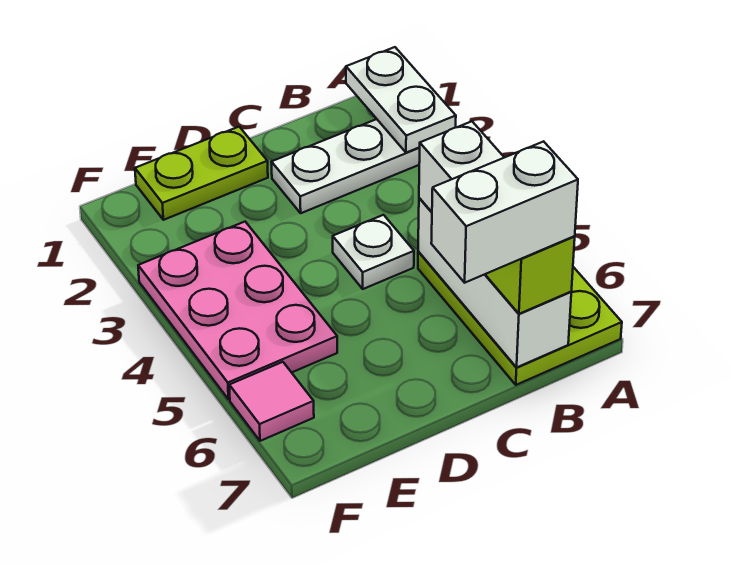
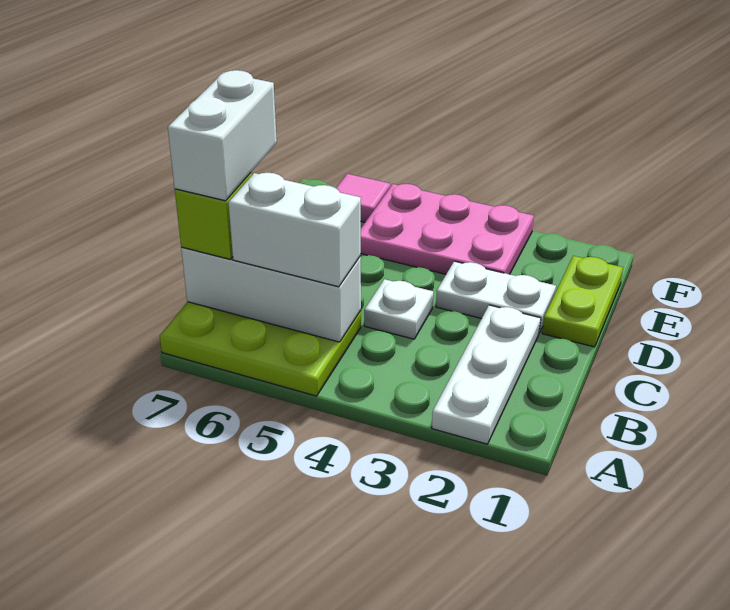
white plate A1:A2 level 2 -> white plate D2:D3 level 1

